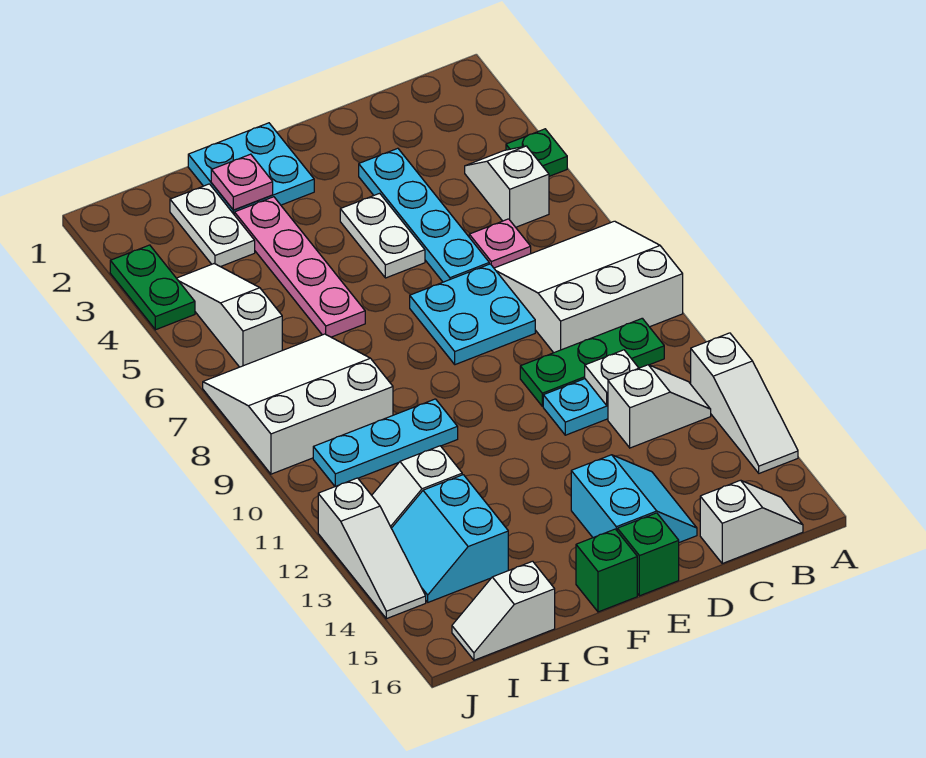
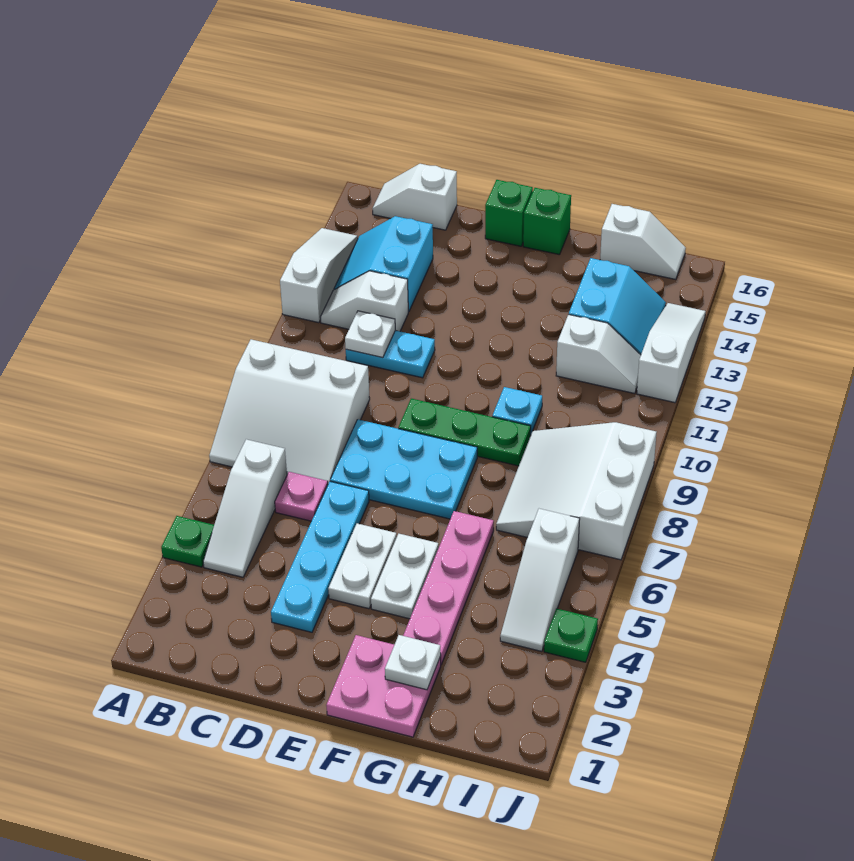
white slope B4:B5 level 1 top 5 -> white slope B4:B6 level 1 top 6
green plate B10:D10 level 1 -> green plate E9:G9 level 1
cyan plate D7:E8 level 1 -> cyan plate D7:F8 level 1
cyan slope D14:E15 level 1 top E -> cyan slope B13:C14 level 1 top C
cyan plate F1:G2 level 1 -> pink plate F1:G2 level 1
pink plate G2 level 2 -> white plate G2 level 2
cyan plate G10:I10 level 1 -> cyan plate G10 level 1
white plate H2:H3 level 1 -> white plate F4:F5 level 1
white slope H7:J9 level 1 top 9 -> white slope H7:J9 level 1 top J
green plate J3:J4 level 1 -> green plate J4 level 1

